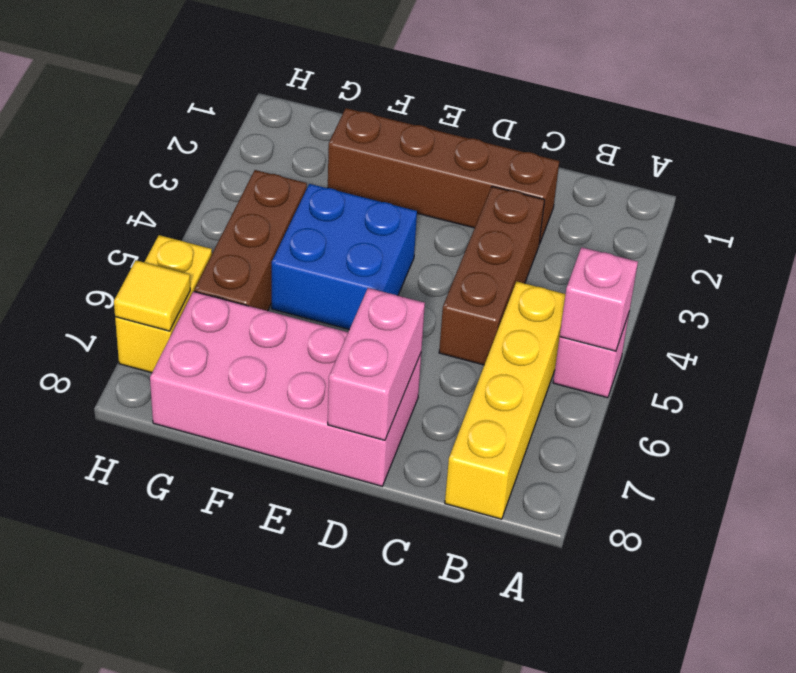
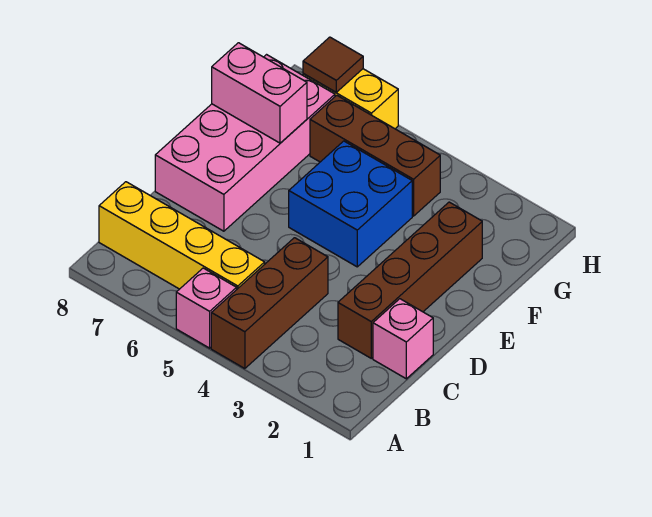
pink brick A5 level 2 -> pink brick C1 level 1
brown brick C3:C5 level 1 -> brown brick A4:C4 level 1
pink brick D7:D8 level 2 -> pink brick F7:F8 level 2
yellow tile H7 level 2 -> brown tile H7 level 2

